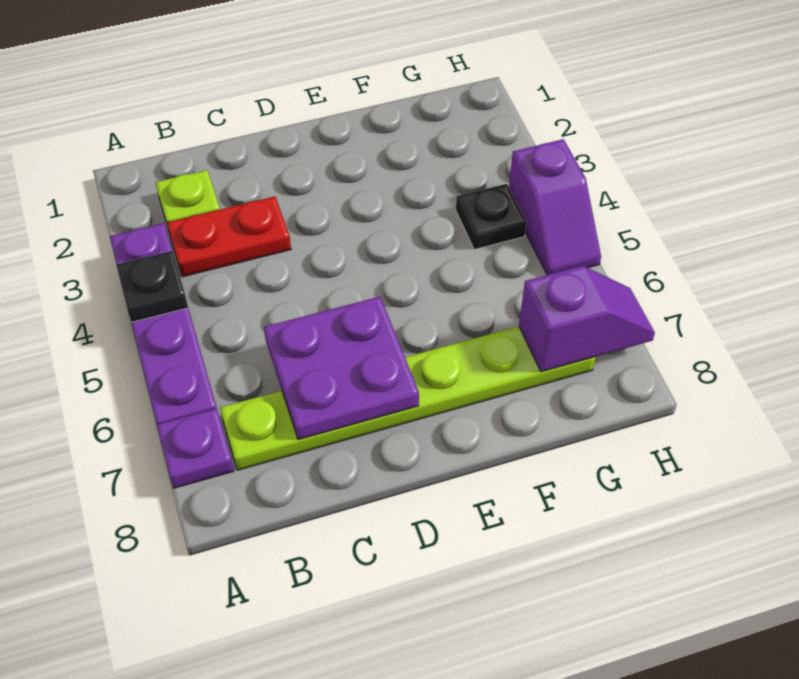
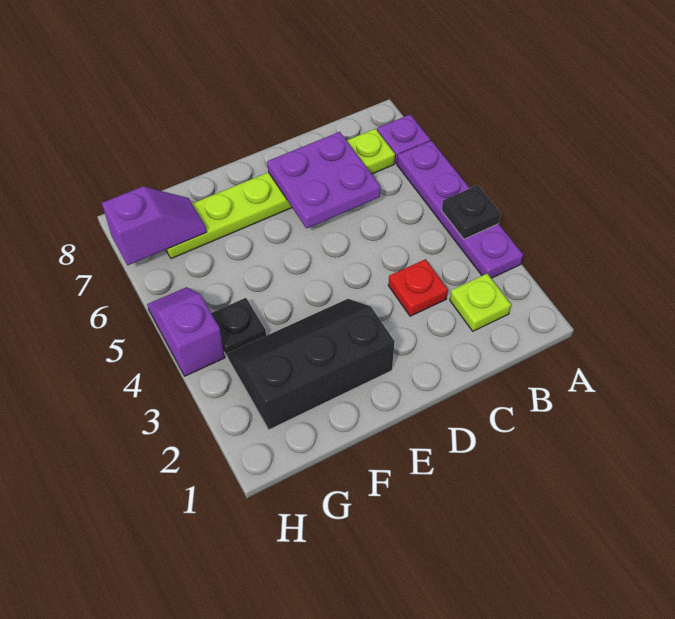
red plate B3:C3 level 1 -> red plate C3 level 1
none -> black slope E2:G3 level 1 top 2
purple slope G7:H7 level 2 top G -> purple slope G7:H7 level 2 top H

